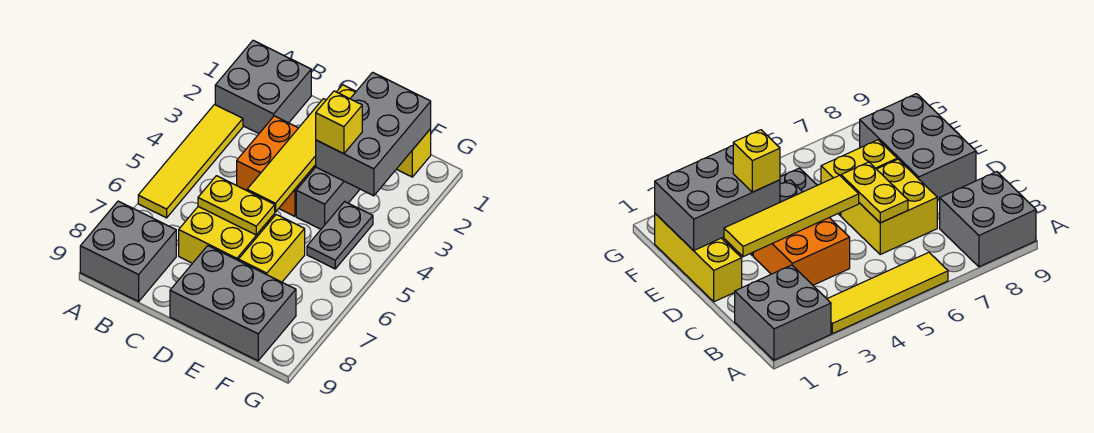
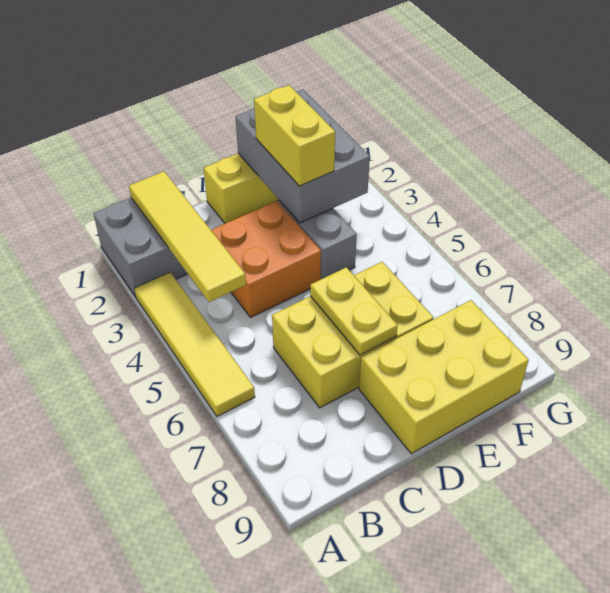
grey brick A8:B9 level 1 -> none
yellow plate C6:D6 level 2 -> yellow plate D6:D7 level 2
yellow tile D2:D5 level 2 -> yellow tile B1:B4 level 2
grey brick D8:F9 level 1 -> yellow brick D8:F9 level 1
yellow brick E3 level 3 -> yellow brick E2:E3 level 3
grey plate F4:F5 level 1 -> none

